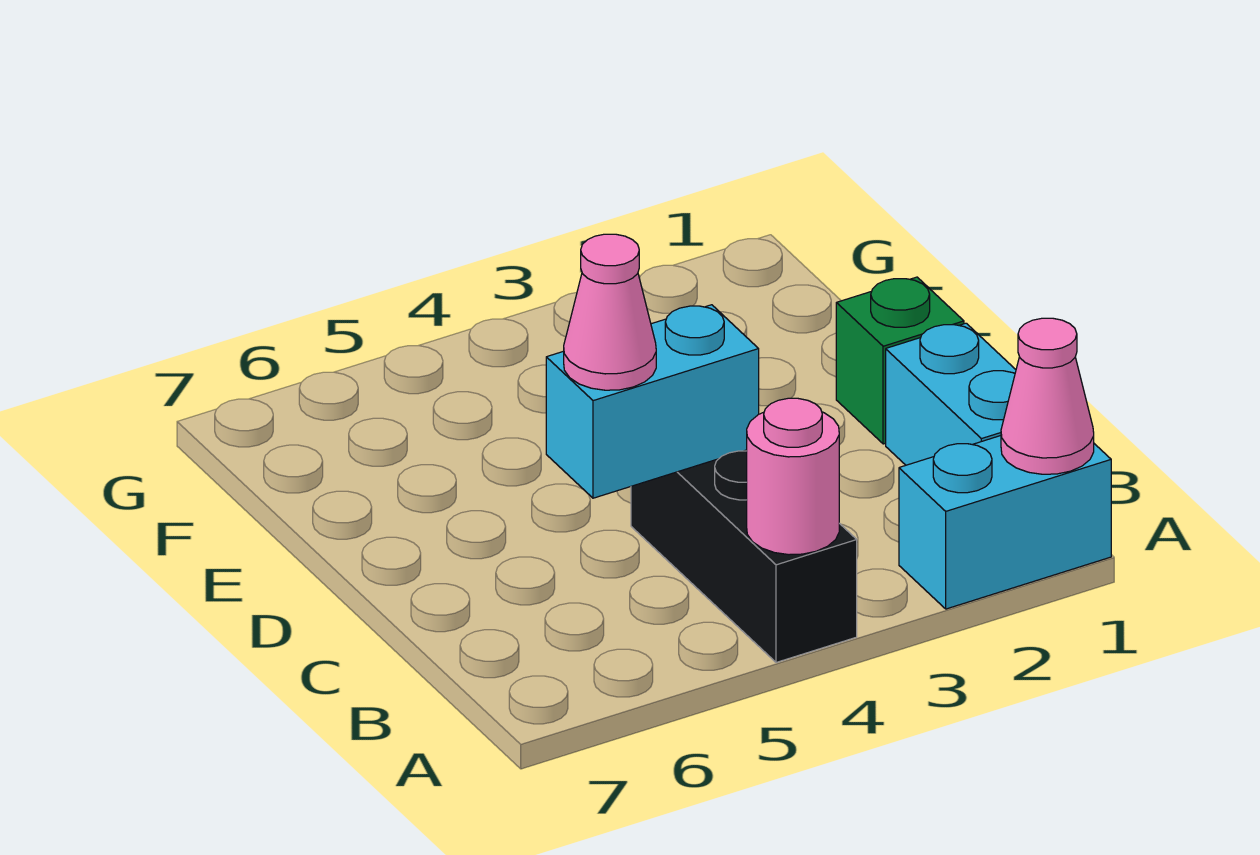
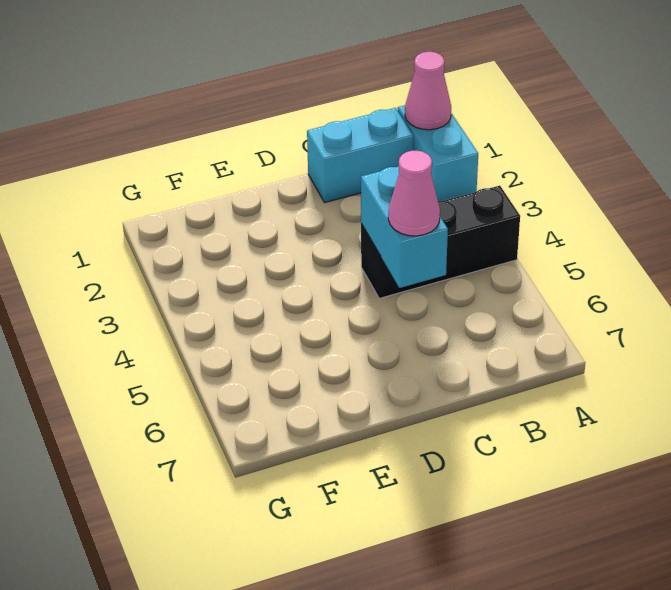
pink round brick A4 level 2 -> none
green brick D1 level 1 -> none

